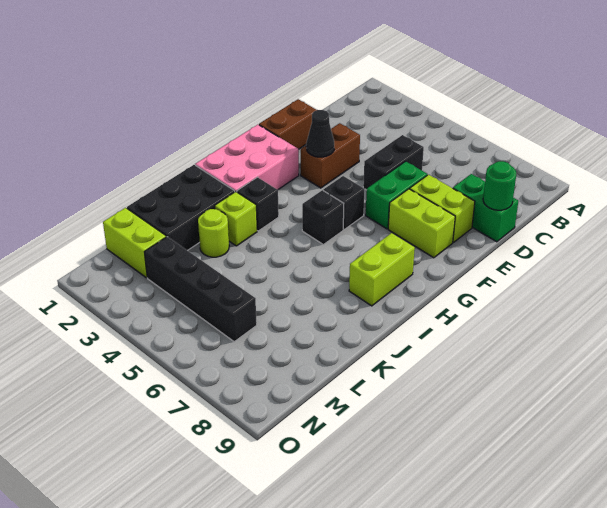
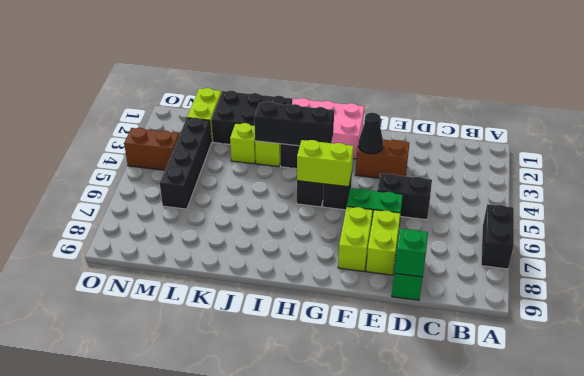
none -> black brick A6:A7 level 1
green round brick D9 level 2 -> green brick D9 level 2
brown brick E1:F1 level 1 -> brown brick N4:O4 level 1
none -> black brick H3:J3 level 2
lime brick H8:I8 level 1 -> lime brick G5:H5 level 2
lime round brick K3 level 1 -> lime brick K3 level 1

